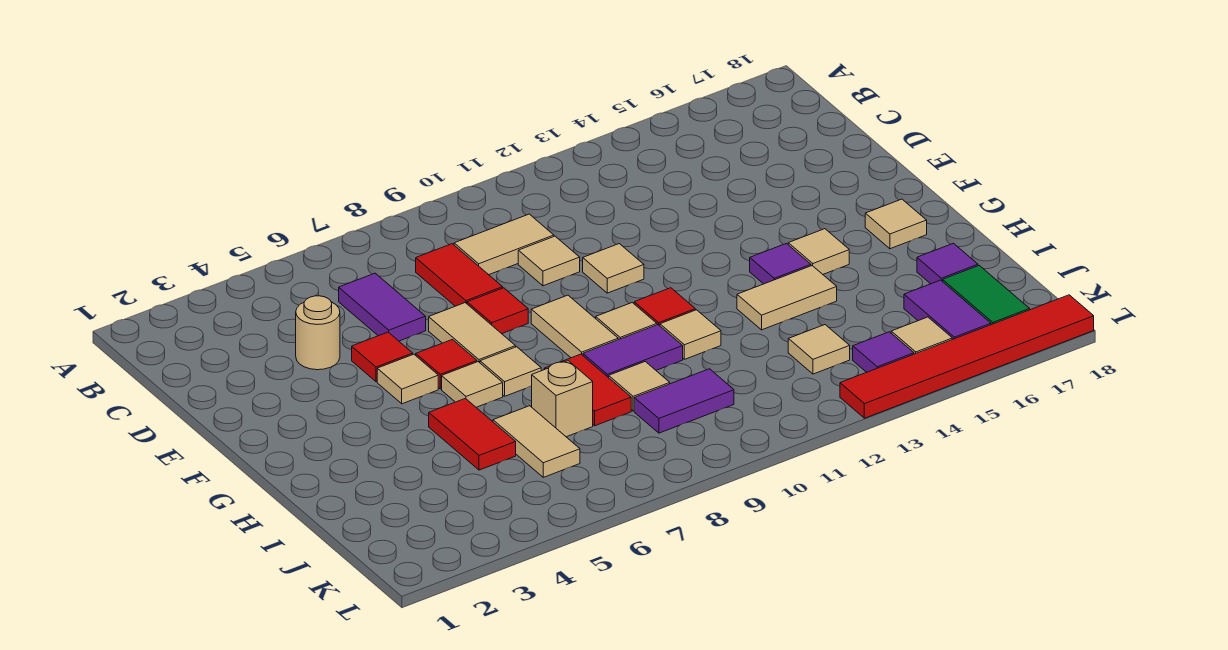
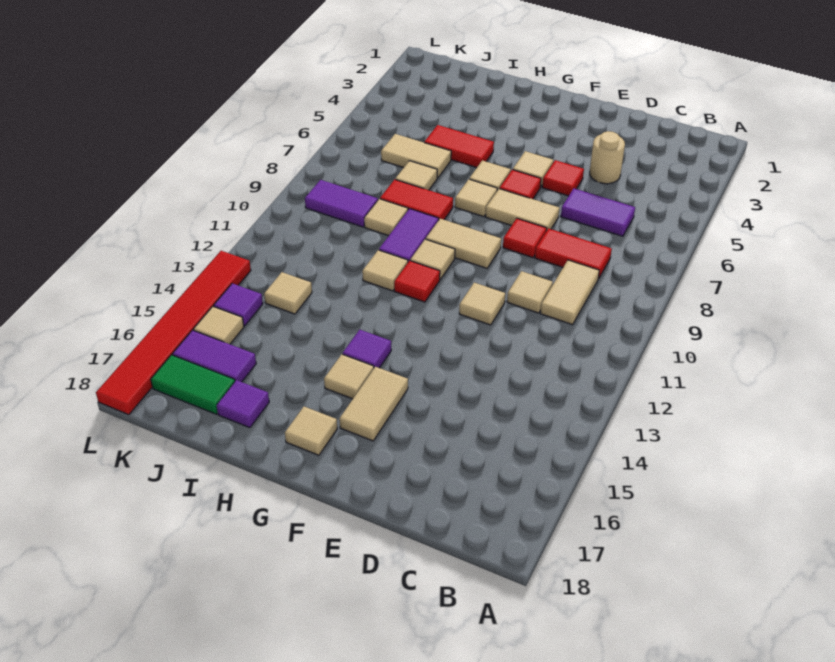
tan tile H13:H14 level 1 -> tan tile F15:F16 level 1
tan brick I7 level 1 -> tan tile I7 level 1
purple tile J9:J10 level 1 -> purple tile J9:K9 level 1

